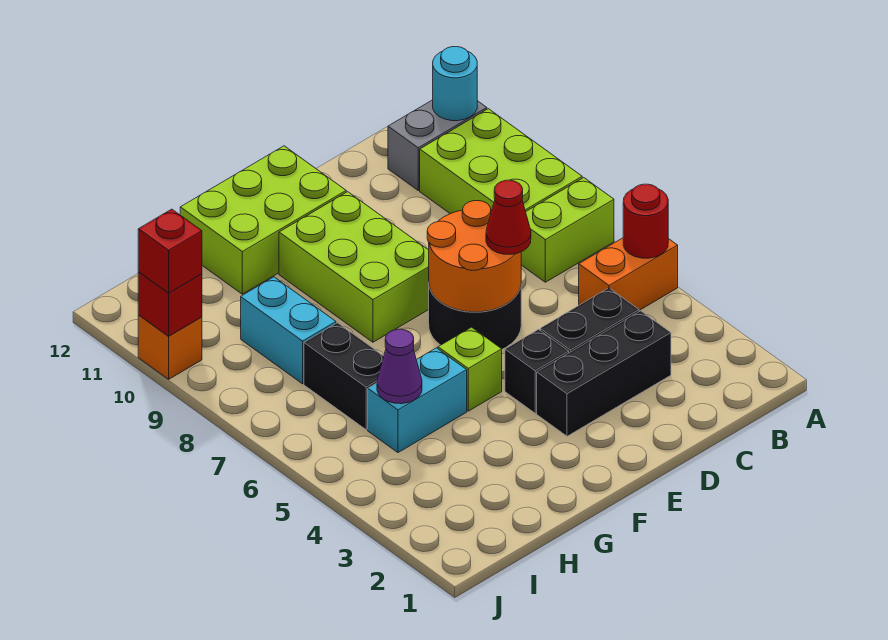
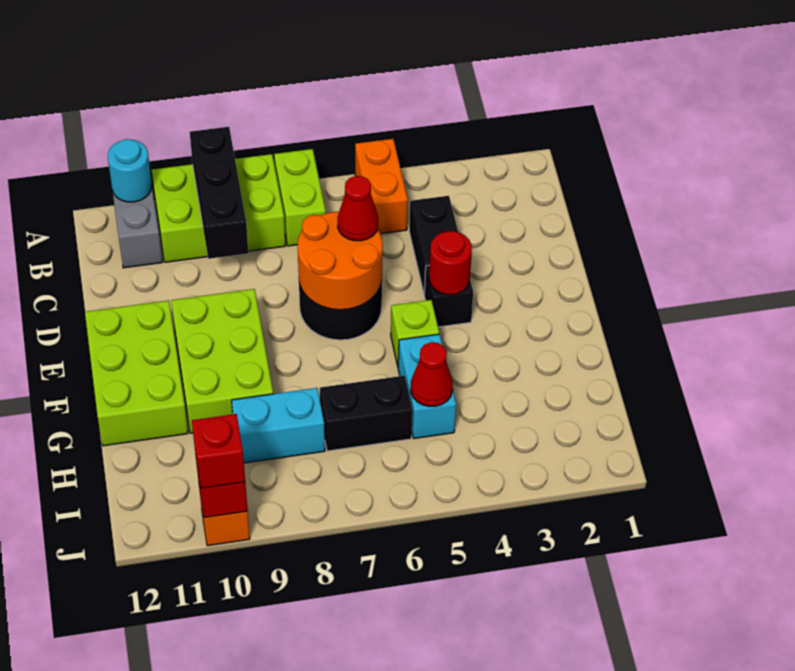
red round brick A5 level 2 -> red round brick E4 level 2
black brick C3:E3 level 1 -> black brick A9:C9 level 2
lime brick E8:F10 level 1 -> lime brick E9:G10 level 1
purple cone H5 level 2 -> red cone H5 level 2

